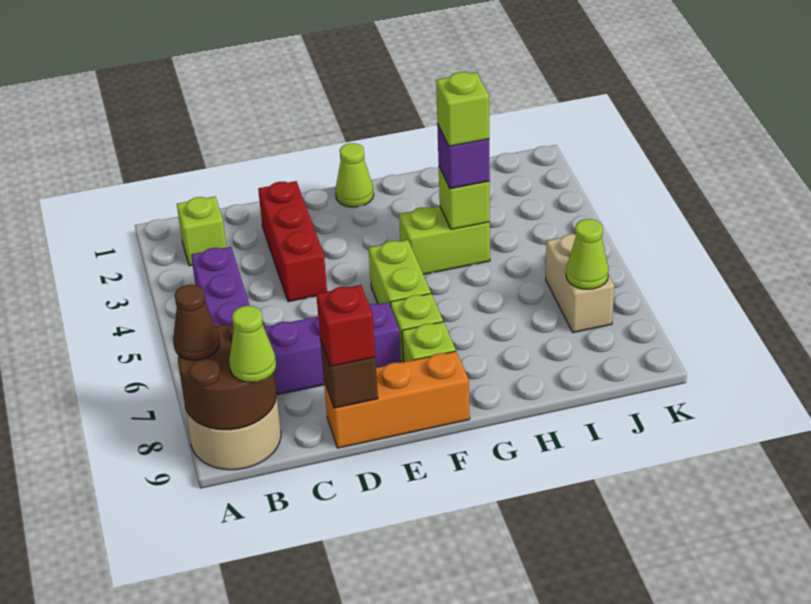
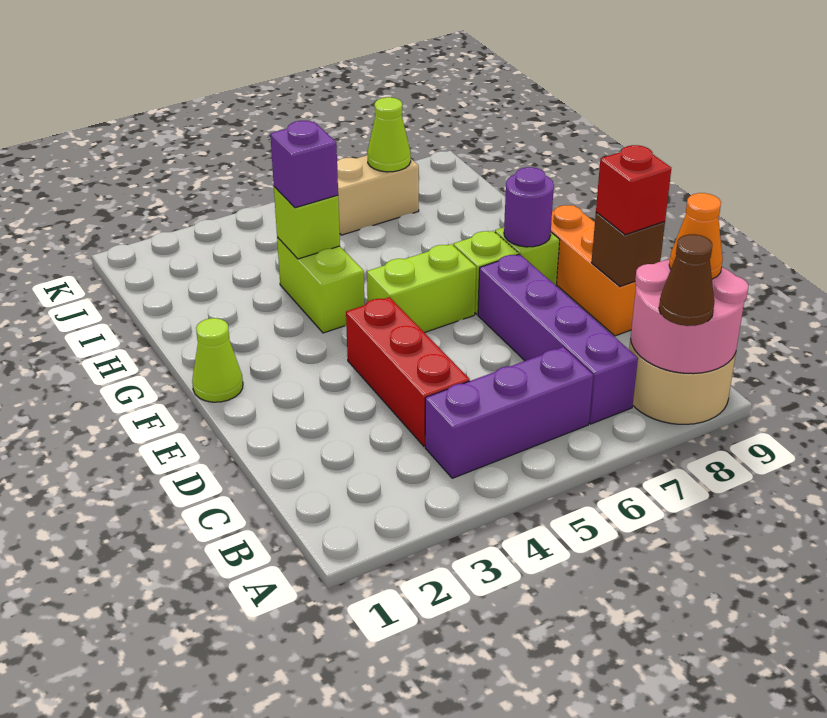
brown round brick A8:B9 level 2 -> pink round brick A8:B9 level 2
lime brick B2 level 1 -> none
lime cone B9 level 3 -> orange cone B9 level 3
red brick D2:D4 level 1 -> red brick C4:E4 level 1
none -> purple round brick F8 level 2
lime brick H4 level 4 -> none

